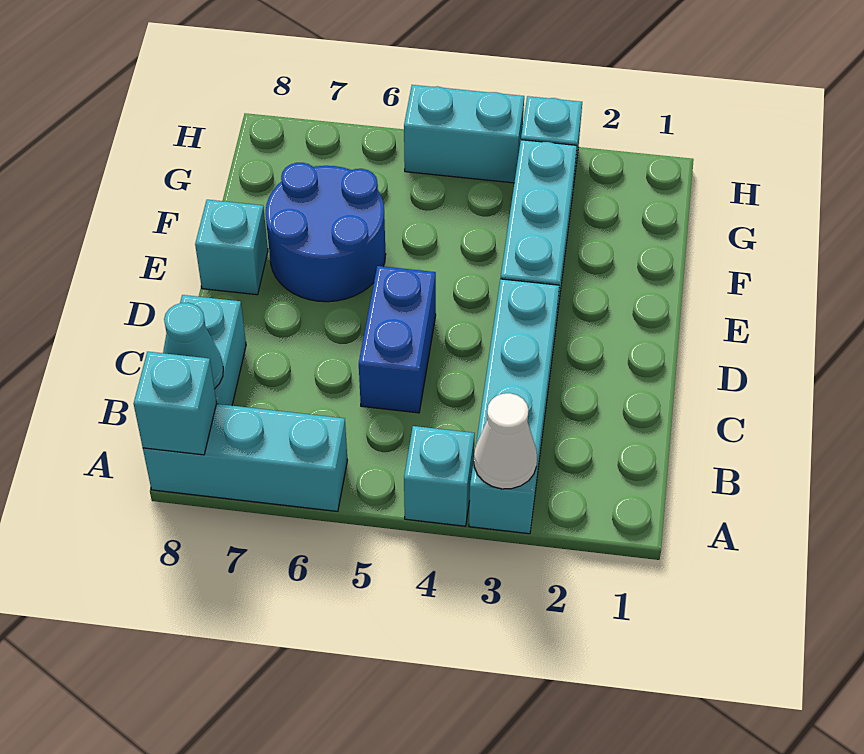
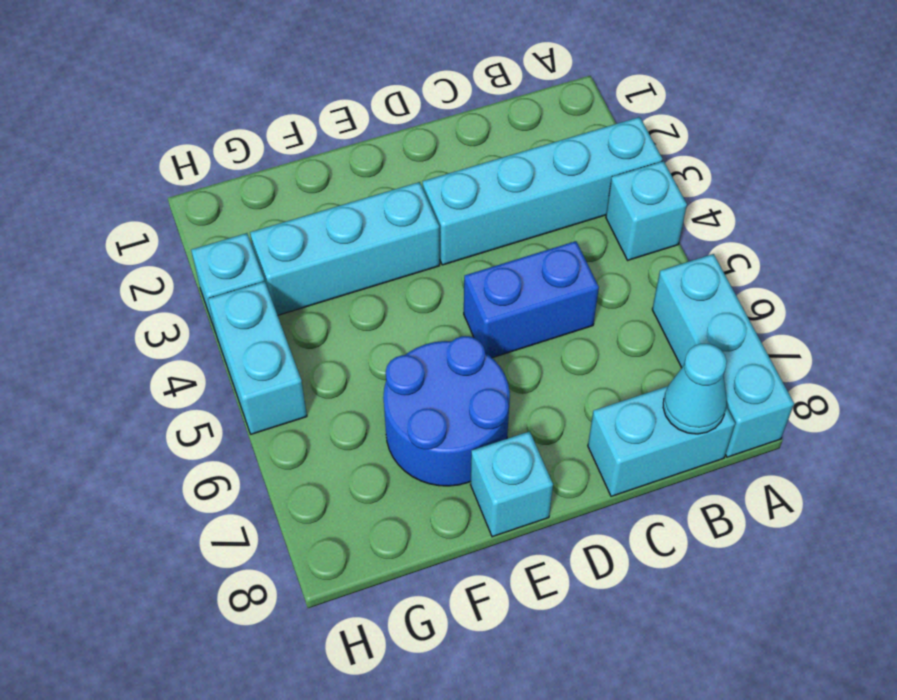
white cone A3 level 2 -> none
cyan brick A8 level 2 -> none

